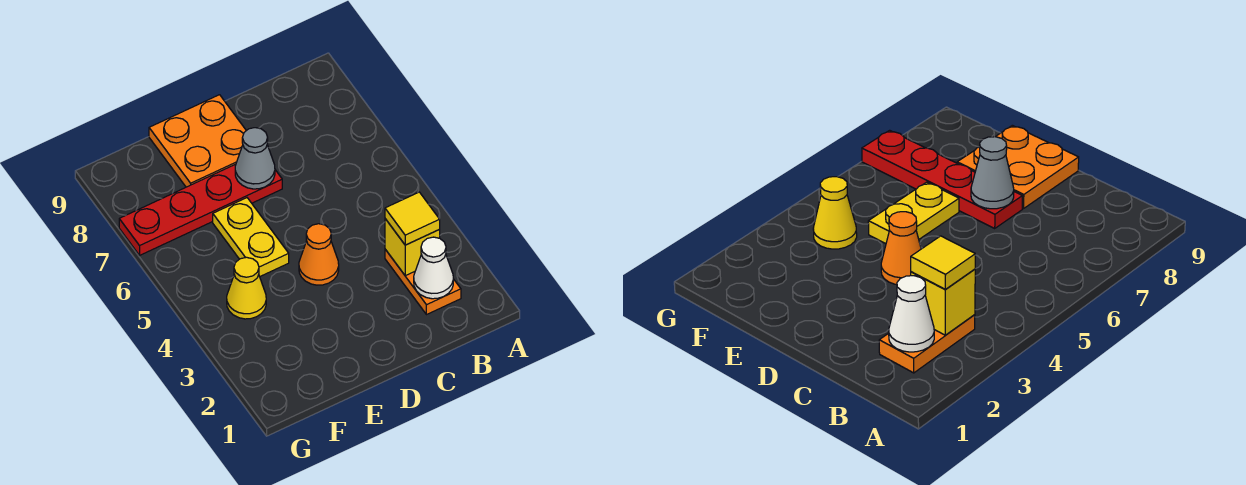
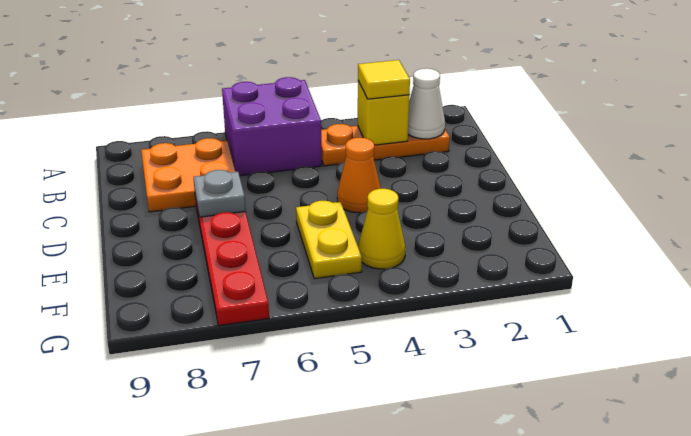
none -> purple brick A5:B6 level 1
orange plate B2:B3 level 1 -> orange plate B2:B4 level 1
grey cone D7 level 2 -> grey plate D7 level 2
orange plate D8:E9 level 1 -> orange plate B7:C8 level 1
yellow plate E5:E6 level 1 -> yellow plate E5:F5 level 1

